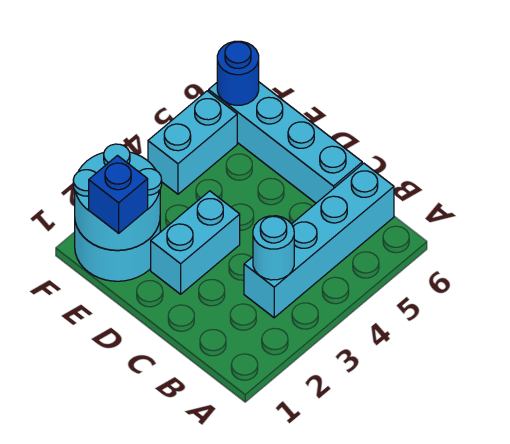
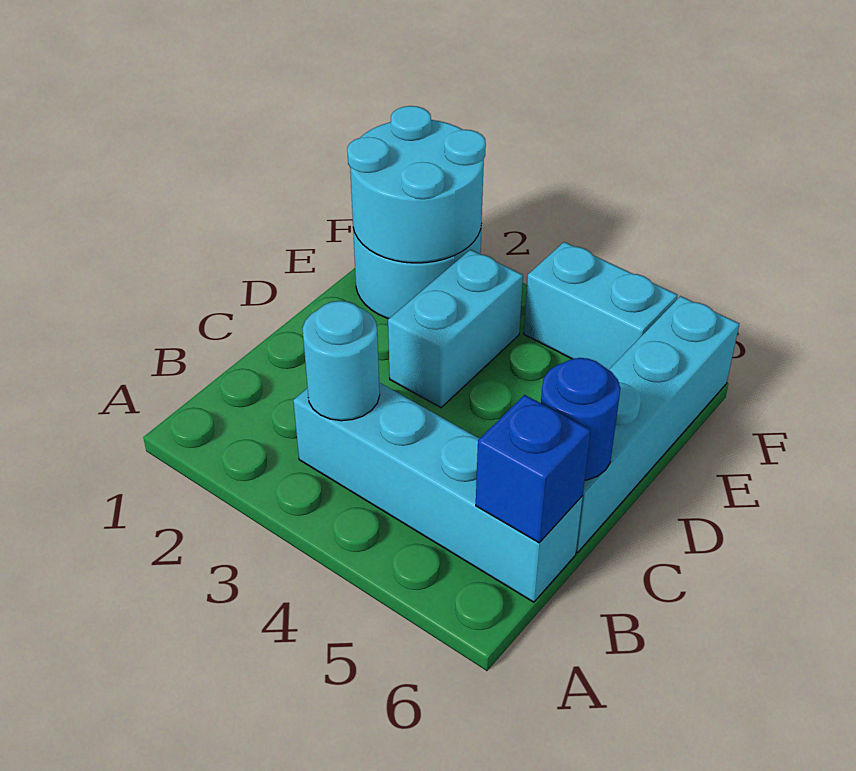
cyan brick D2:D3 level 1 -> cyan brick D3:E3 level 1
blue brick E1 level 3 -> blue brick B6 level 2
blue round brick F6 level 2 -> blue round brick C6 level 2

